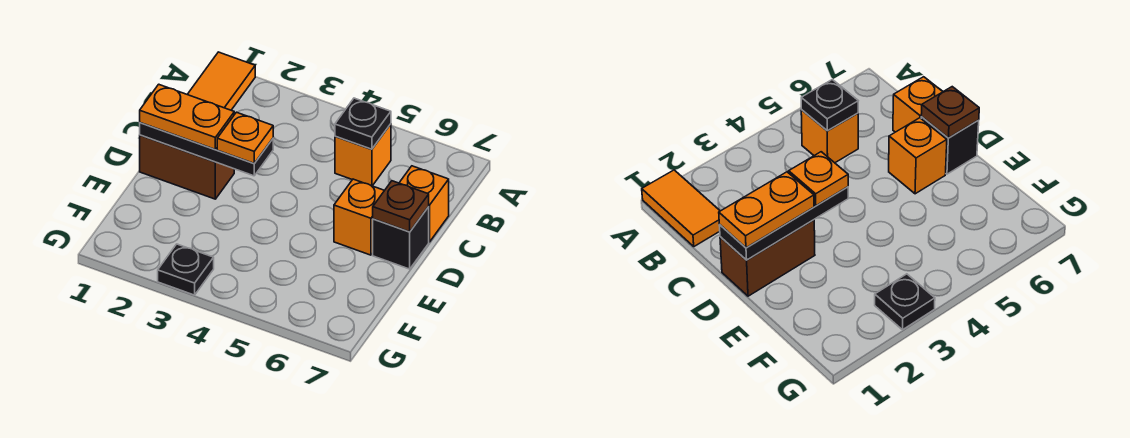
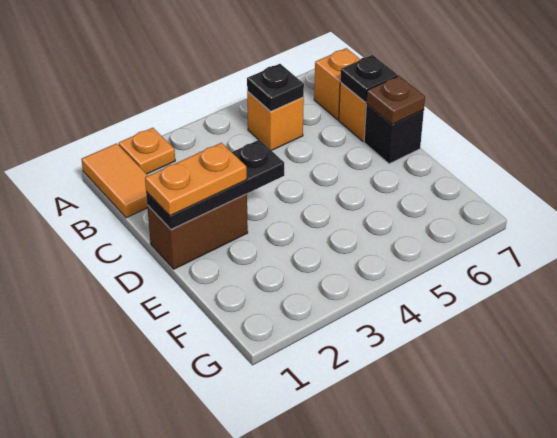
orange plate D3 level 3 -> orange plate A2 level 1
orange brick D6 level 1 -> orange brick B7 level 1
black plate G3 level 1 -> black plate C7 level 2

